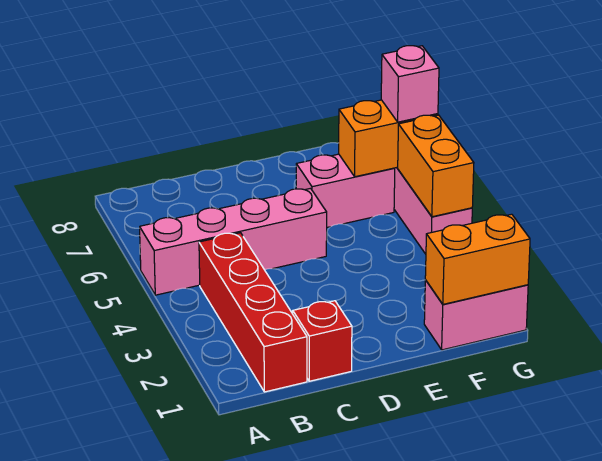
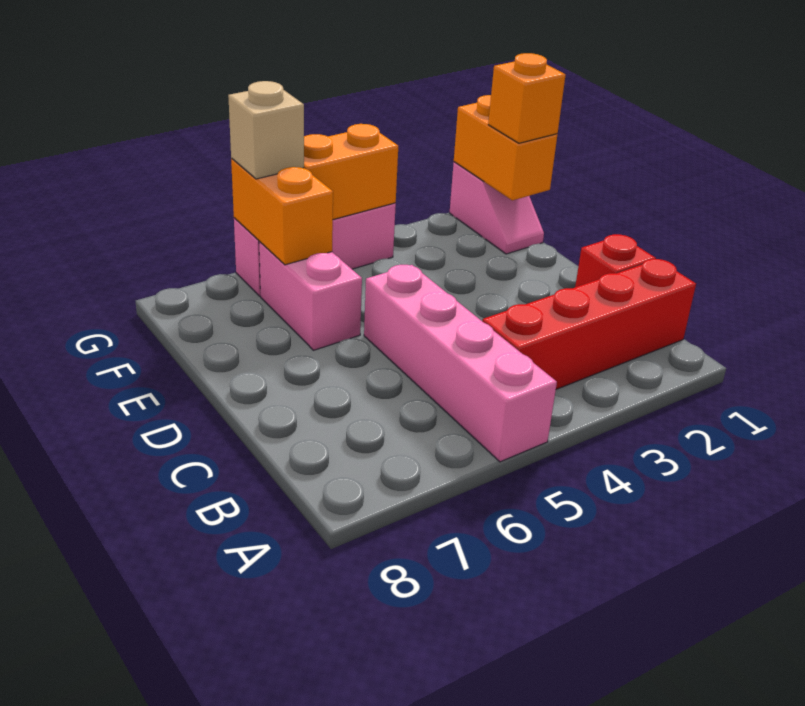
pink brick F1:G1 level 1 -> pink slope F1:G1 level 1 top G
none -> orange brick F1 level 3
pink brick G6 level 3 -> tan brick G6 level 3

